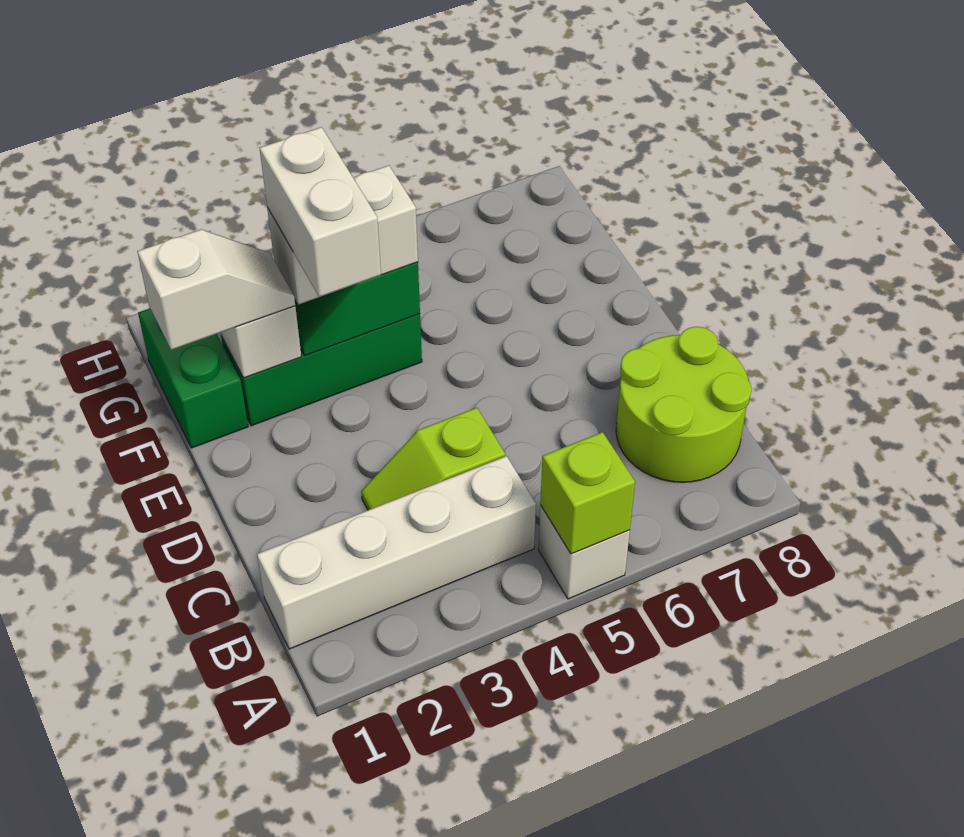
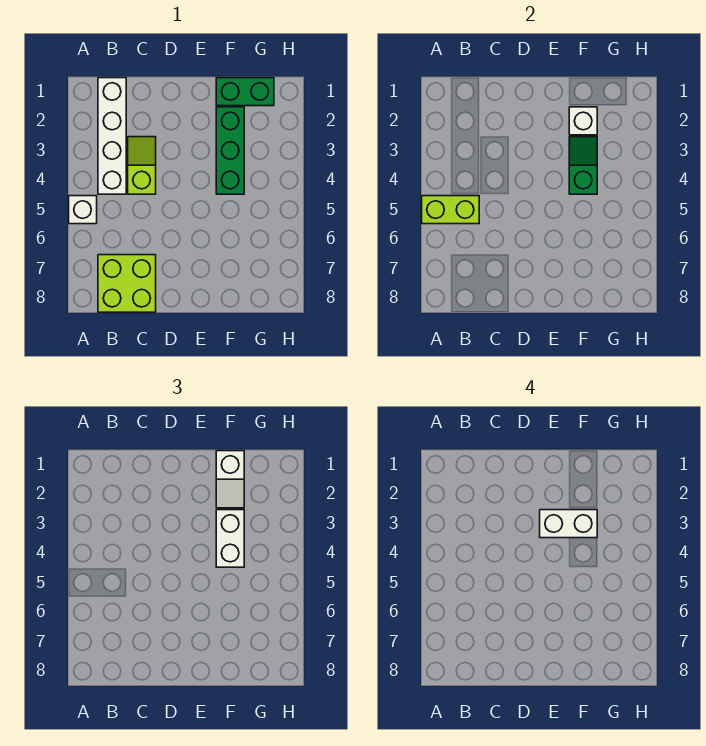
lime brick A5 level 2 -> lime brick A5:B5 level 2
lime round brick B7:C8 level 1 -> lime brick B7:C8 level 1

